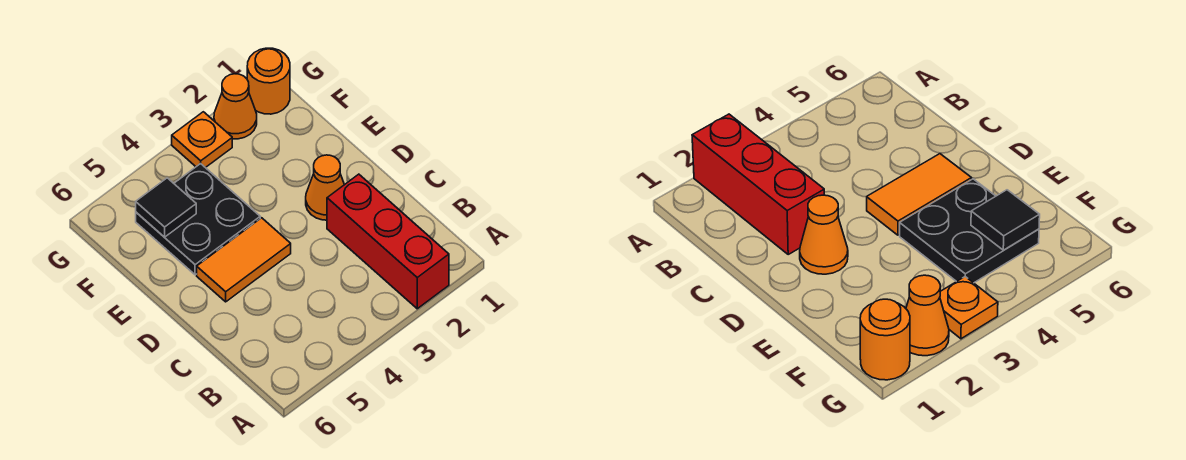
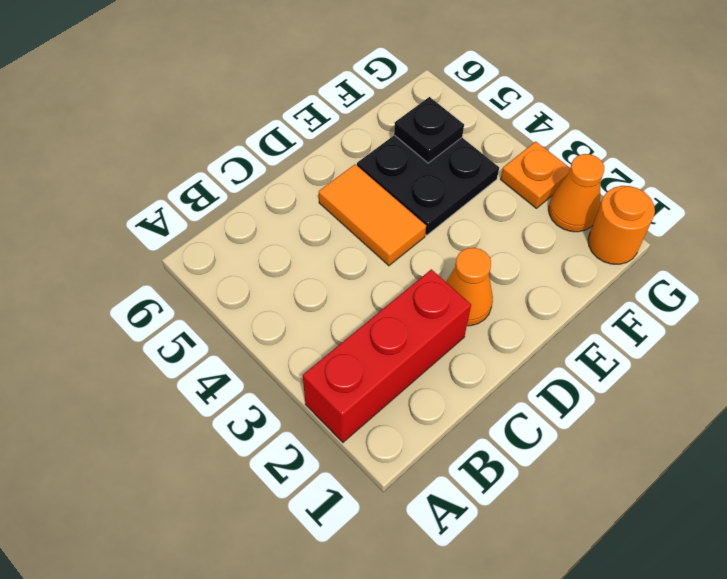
black tile F5 level 2 -> black plate F5 level 2

